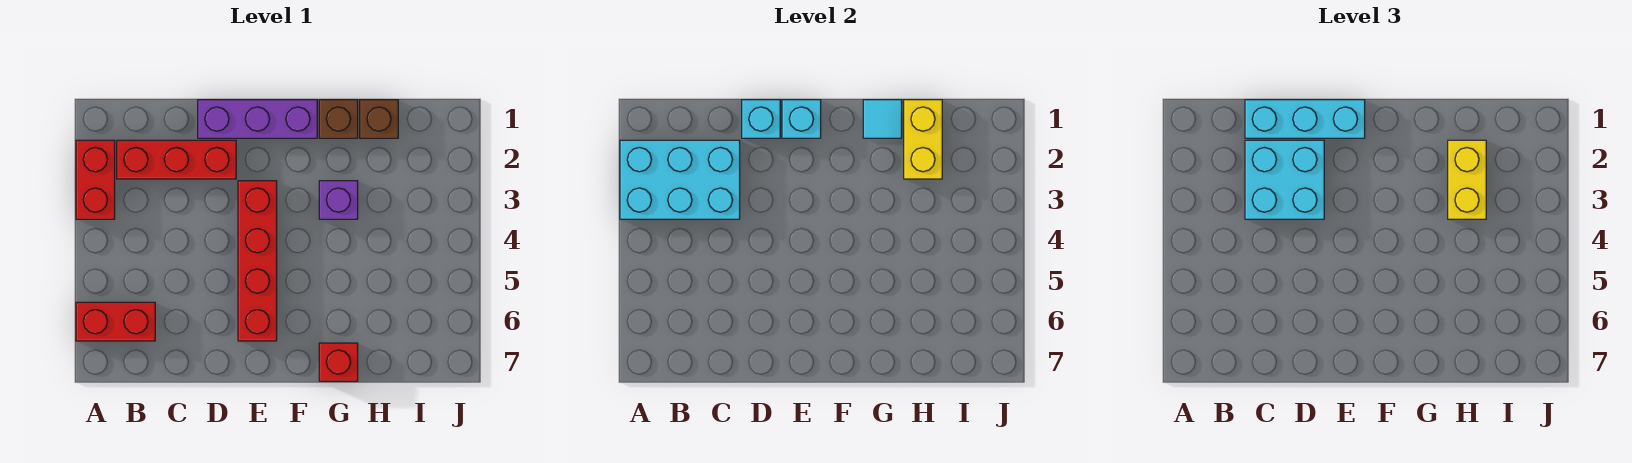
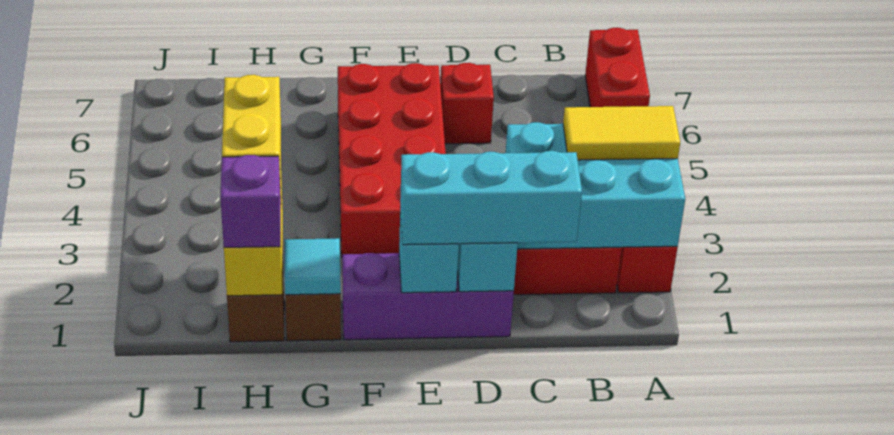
none -> yellow tile A3:B3 level 3
red brick A6:B6 level 1 -> red brick A6:A7 level 1
cyan brick C2:D3 level 3 -> none
red brick E3:E6 level 1 -> red brick E3:F6 level 1
purple brick G3 level 1 -> purple brick H1 level 3
red brick G7 level 1 -> red brick D6 level 1

